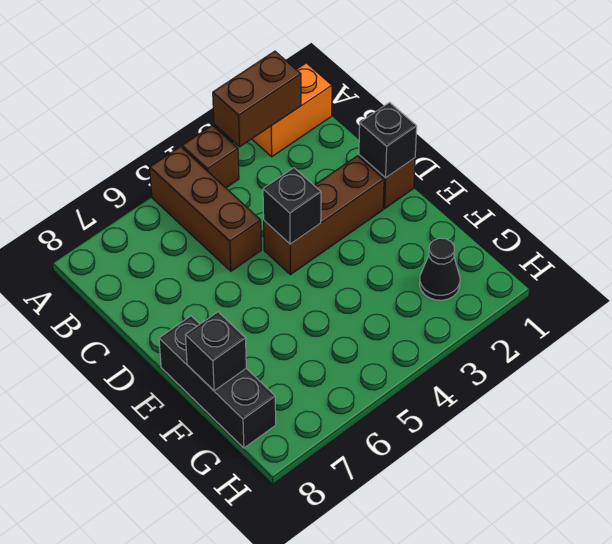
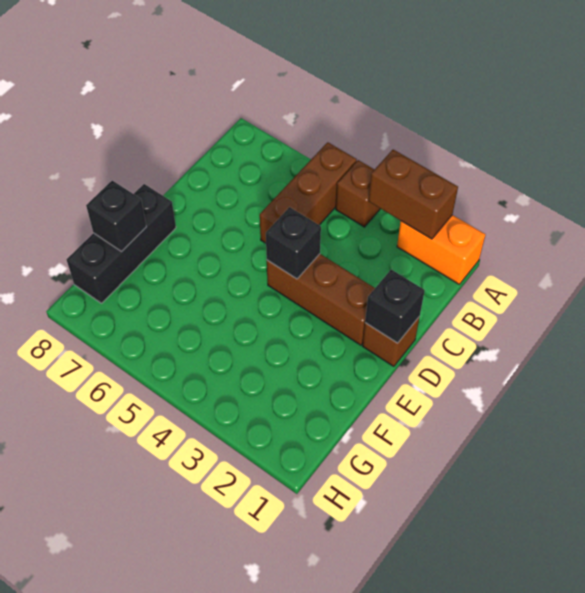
black cone G2 level 1 -> none

